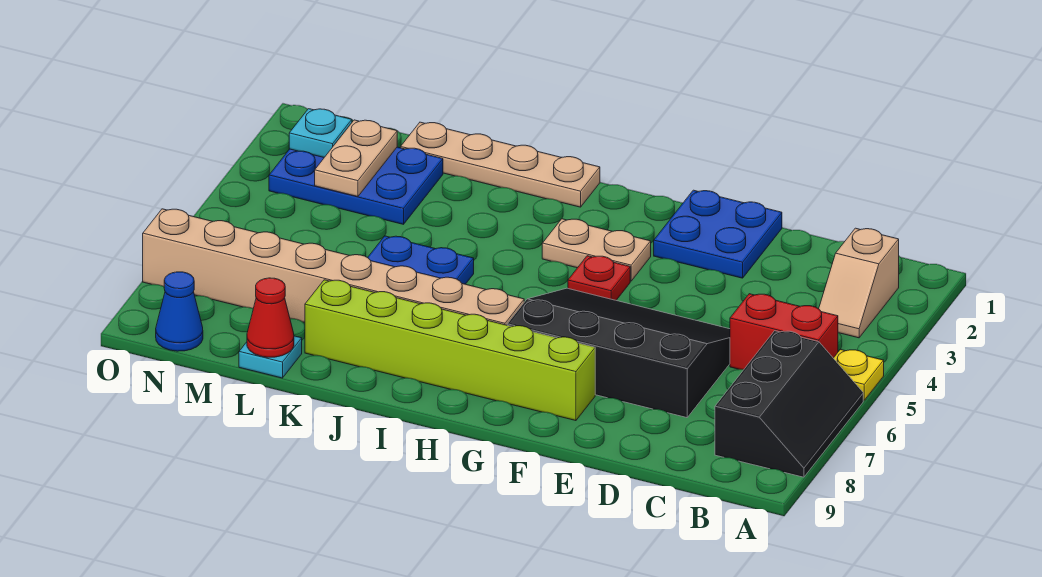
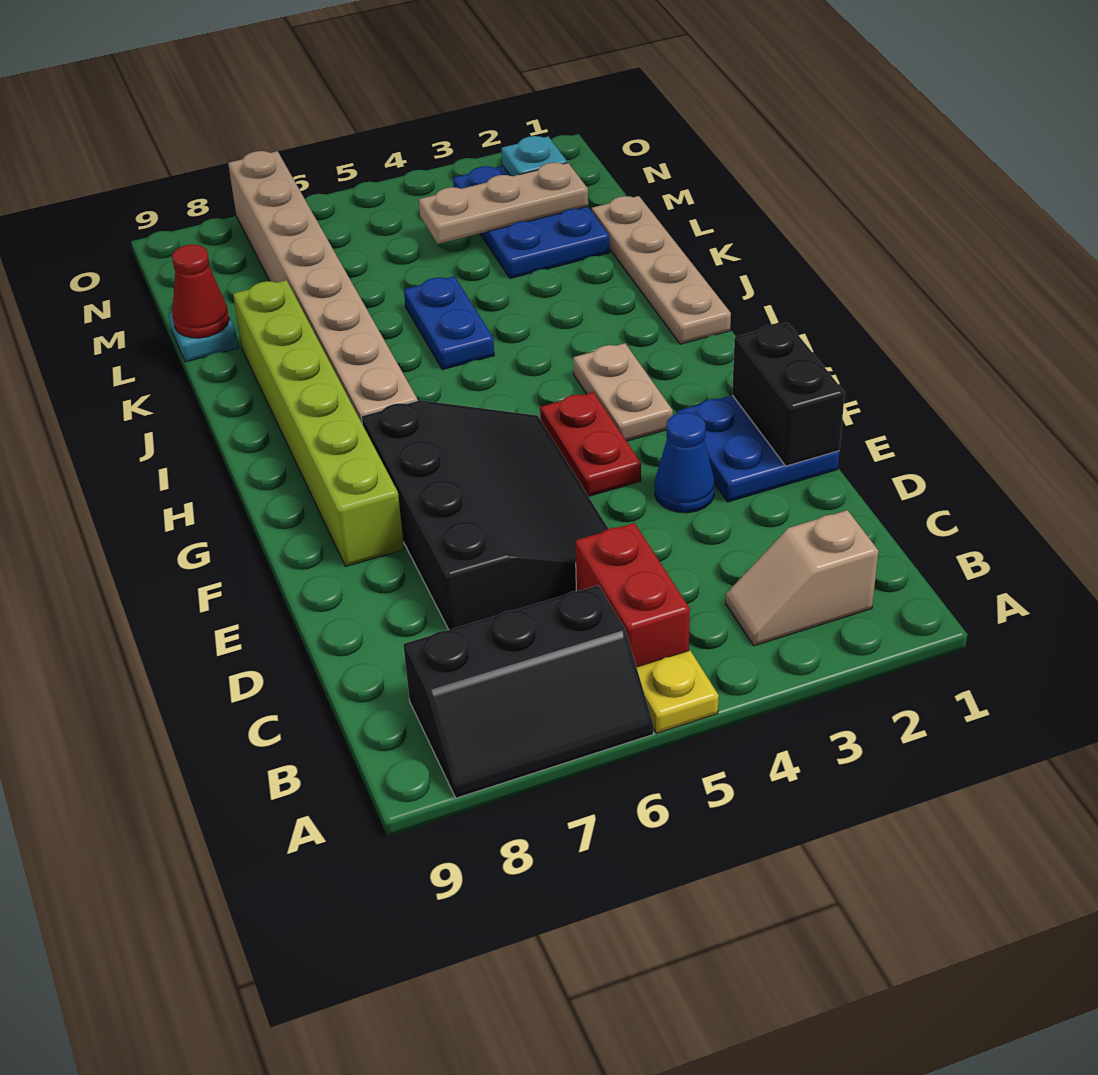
none -> black brick E1:F1 level 2
red plate G4 level 1 -> red plate F4:G4 level 1
tan plate M2:M3 level 2 -> tan plate M2:M4 level 2
blue cone N9 level 1 -> blue cone E3 level 1

